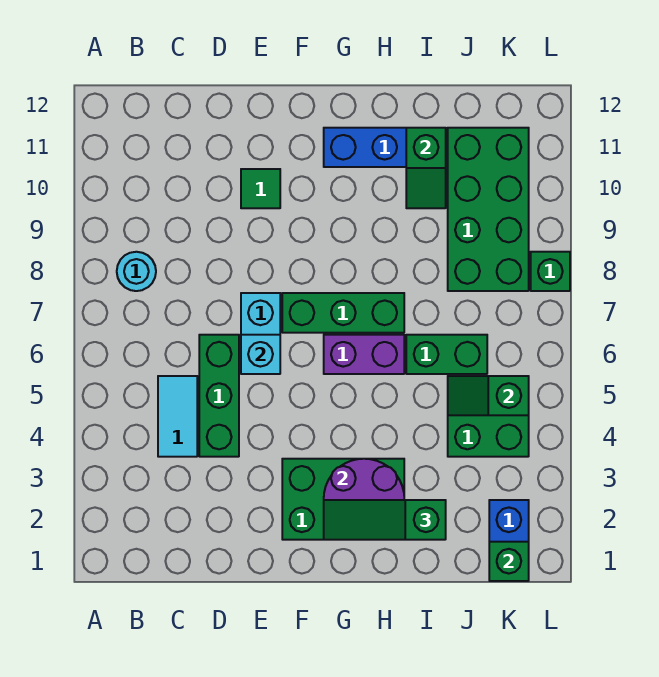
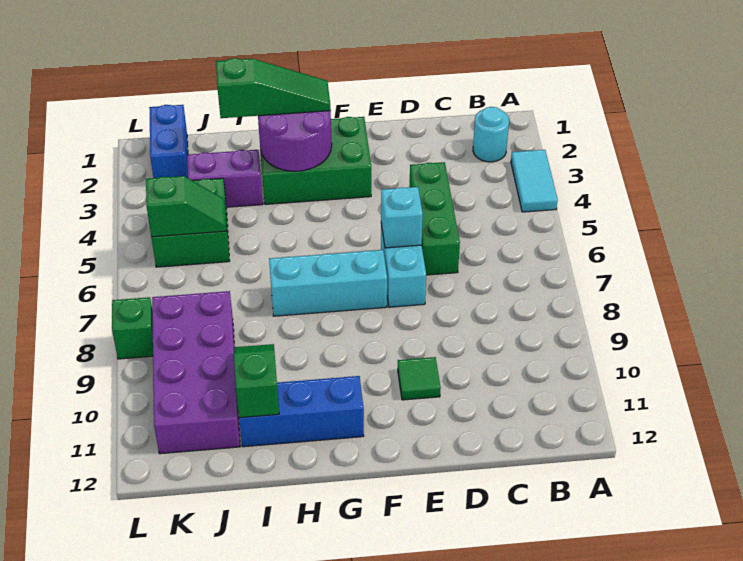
cyan round brick B8 level 1 -> cyan round brick B2 level 1
cyan tile C4:C5 level 1 -> cyan tile A3:A4 level 1
green brick F7:H7 level 1 -> cyan brick F7:H7 level 1
purple brick G6:H6 level 1 -> purple brick I3:J3 level 1
green brick I6:J6 level 1 -> none
green brick J8:K11 level 1 -> purple brick J8:K11 level 1
green brick K1 level 2 -> none

